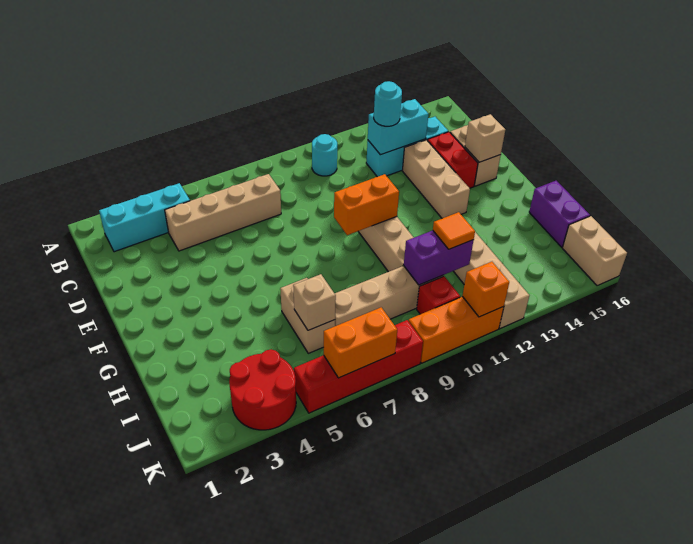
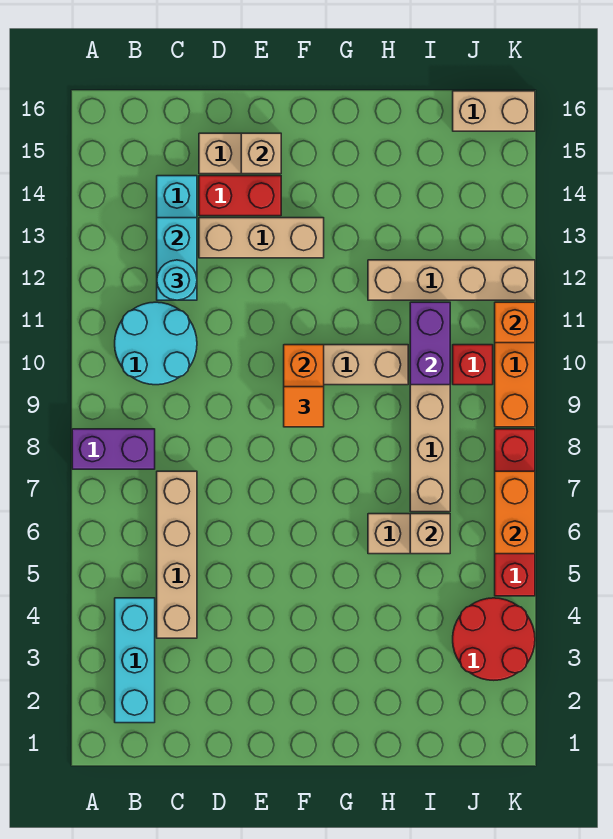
cyan round brick B10 level 1 -> cyan round brick B10:C11 level 1
purple brick H16:I16 level 1 -> purple brick A8:B8 level 1
orange tile I11 level 3 -> orange tile F9 level 3

